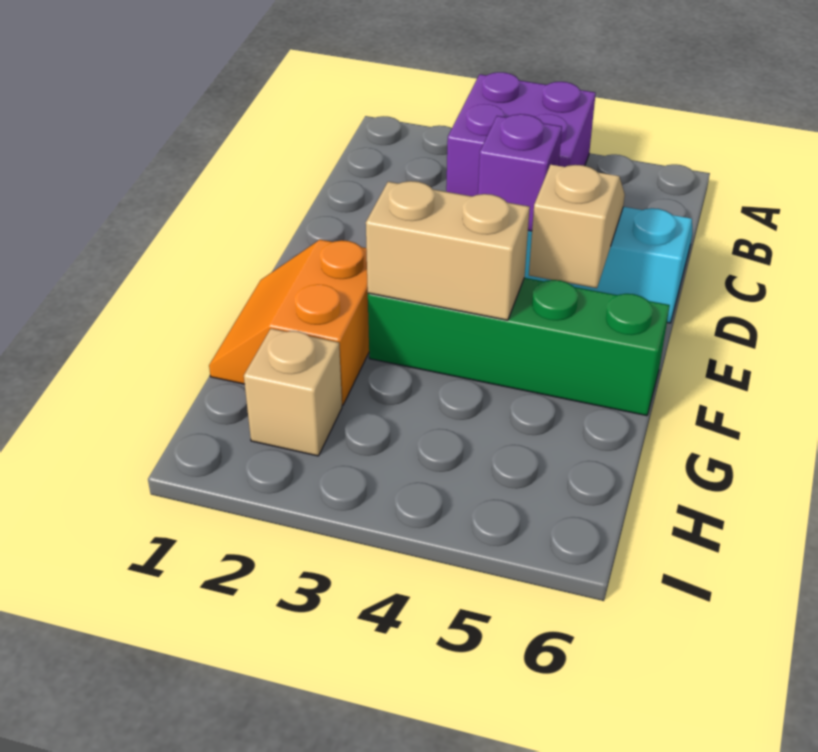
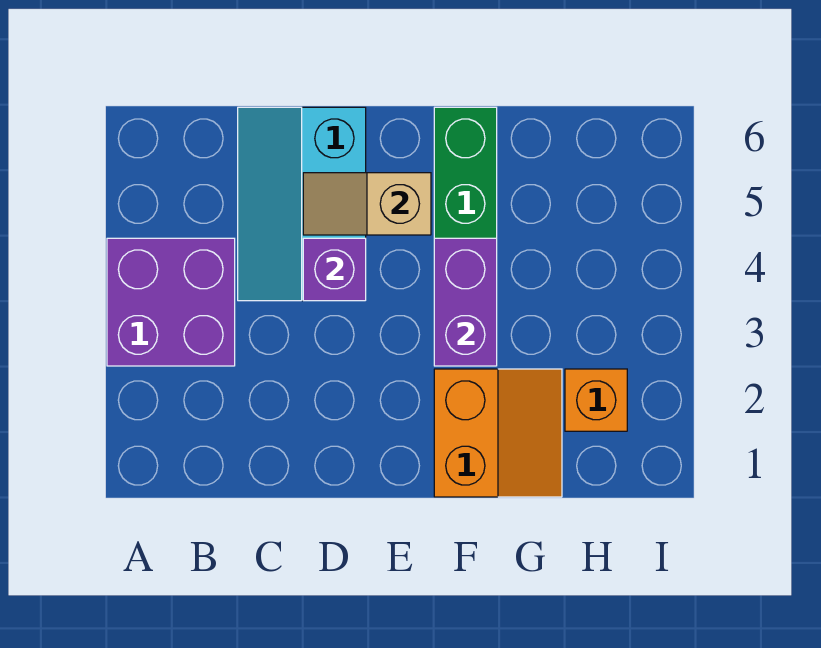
orange slope F1:G2 level 1 top 2 -> orange slope F1:G2 level 1 top F
tan brick F3:F4 level 2 -> purple brick F3:F4 level 2
tan brick H2 level 1 -> orange brick H2 level 1

